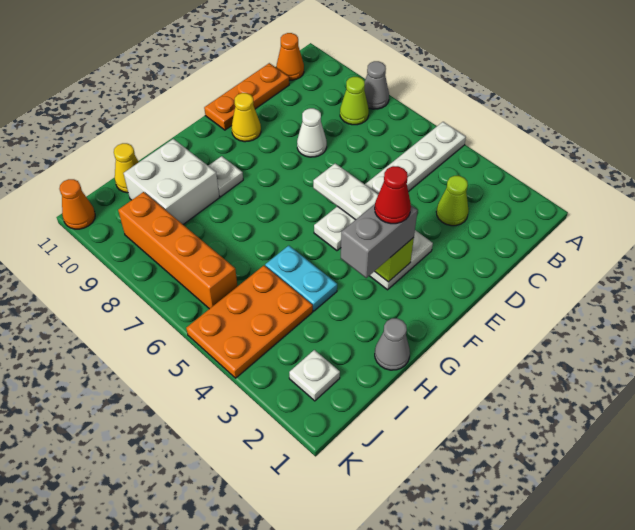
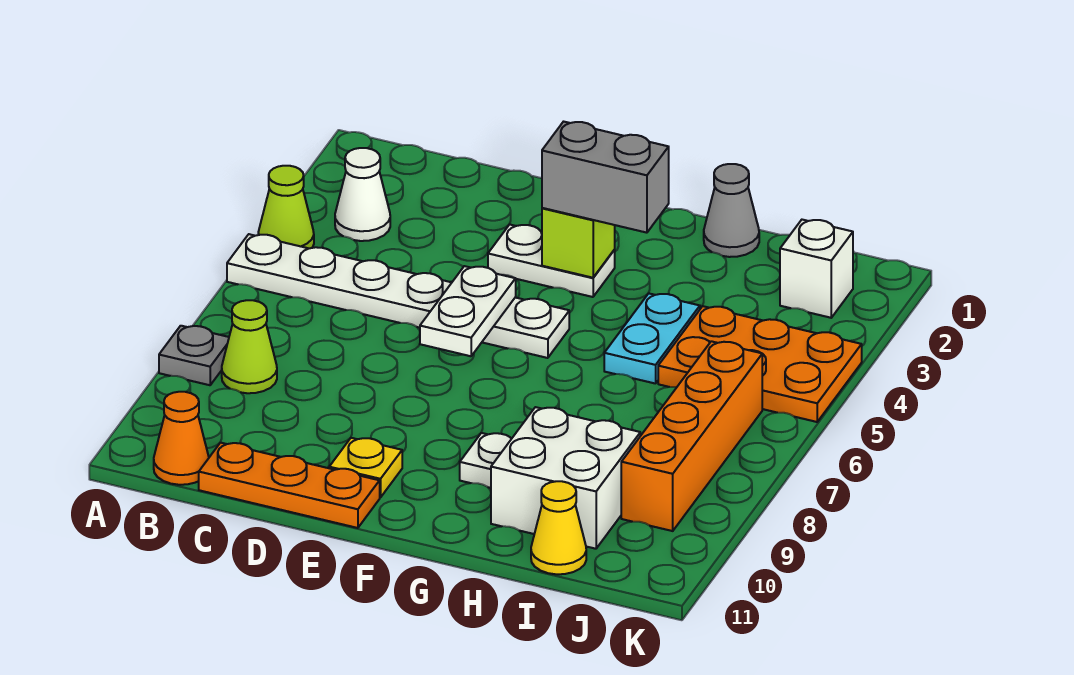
grey cone A8 level 1 -> grey plate A8 level 1
lime cone C3 level 1 -> lime cone A4 level 1
white cone D8 level 1 -> white cone B3 level 1
yellow cone E10 level 1 -> yellow plate E10 level 1
red cone F3 level 4 -> none
white plate J2 level 1 -> white brick J2 level 1
orange cone K11 level 1 -> none

